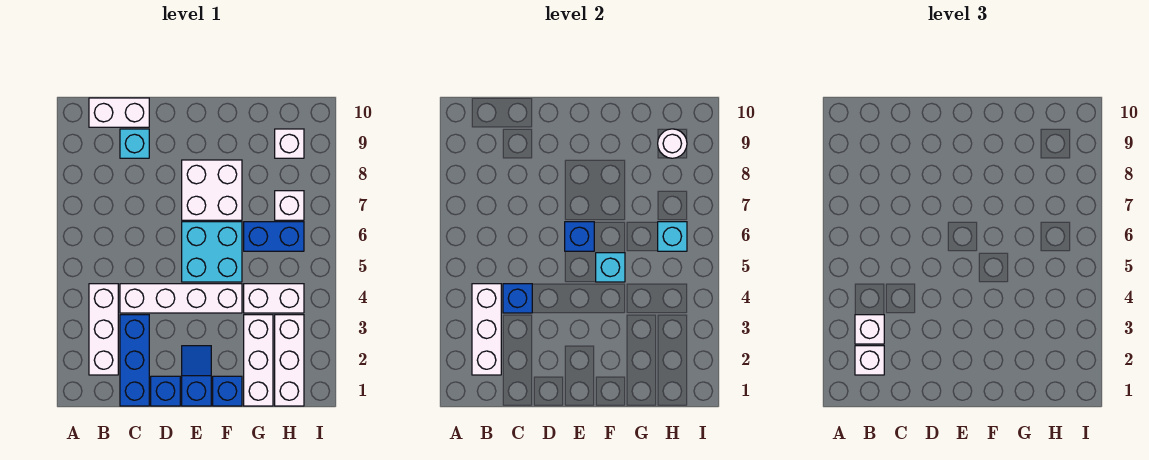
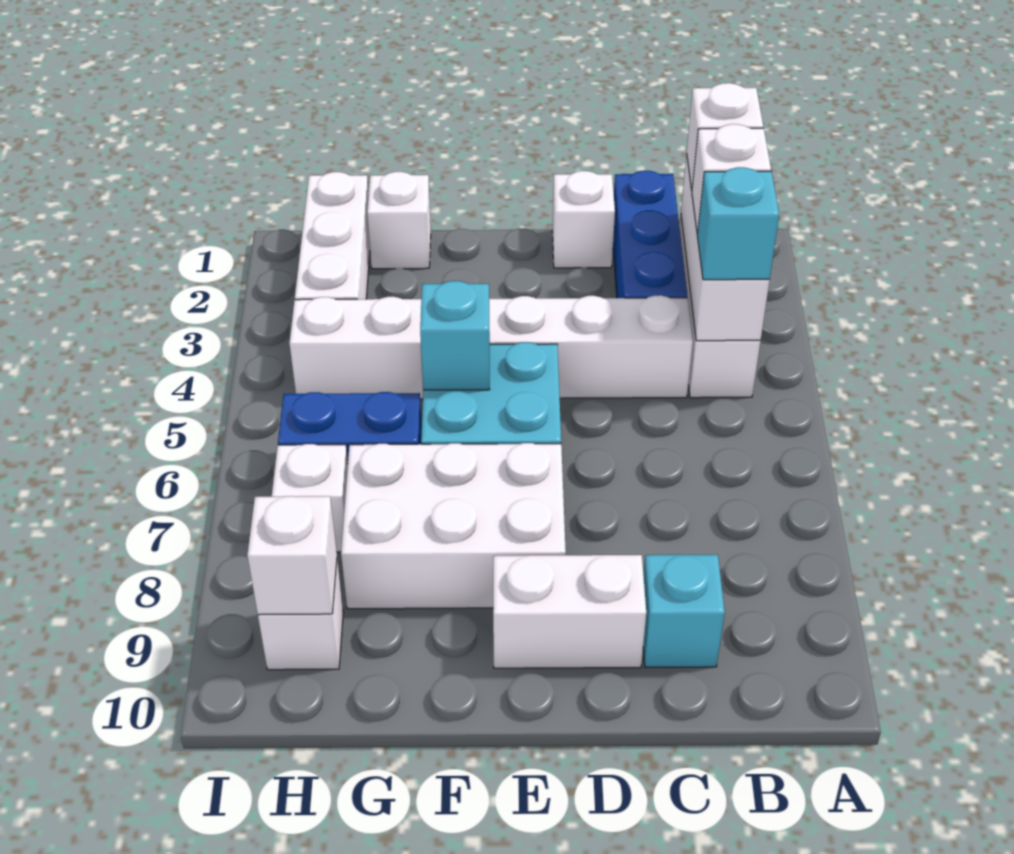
white brick B10:C10 level 1 -> white brick D9:E9 level 1
blue brick C4 level 2 -> none
blue brick D1 level 1 -> white brick D1 level 1
blue slope E1:E2 level 1 top 1 -> none
blue brick E6 level 2 -> none
white brick E7:F8 level 1 -> white brick E7:G8 level 1
blue brick F1 level 1 -> none
white brick G1:G3 level 1 -> white brick G1 level 1
cyan brick H6 level 2 -> cyan brick B4 level 3
white round brick H9 level 2 -> white brick H9 level 2

